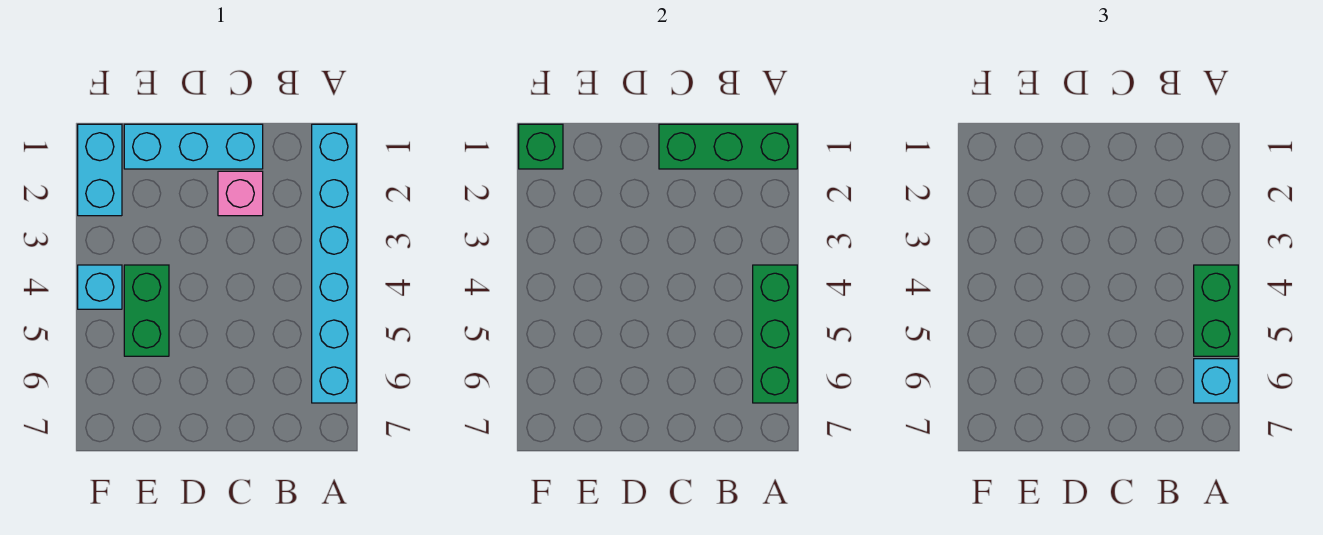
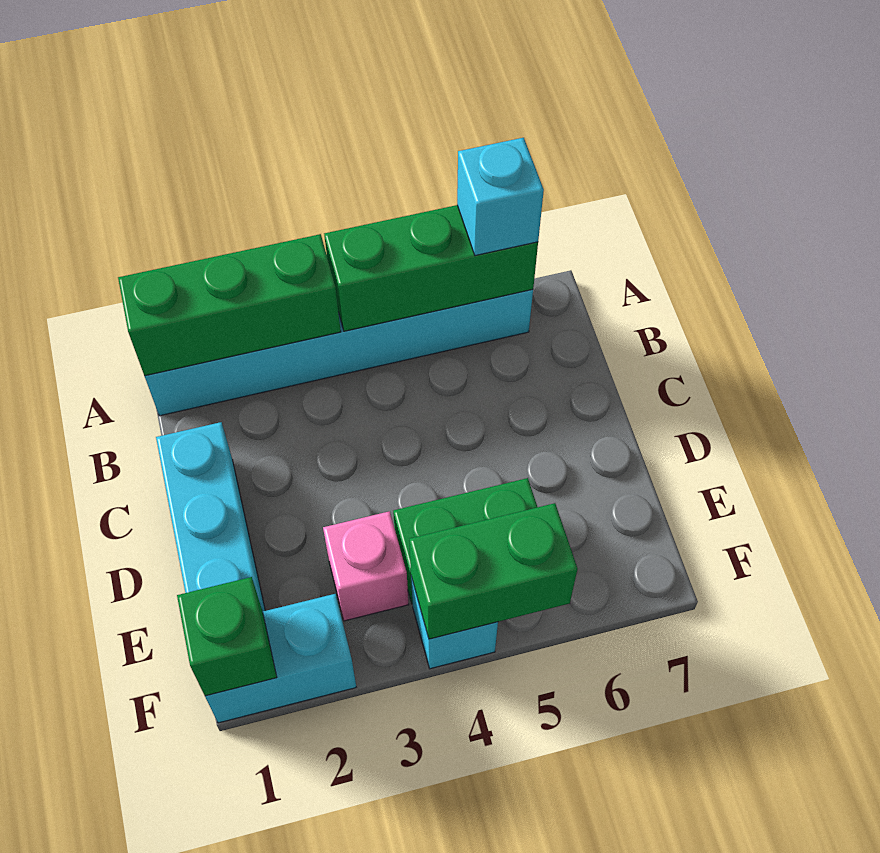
green brick A1:C1 level 2 -> green brick A1:A3 level 2
green brick A4:A5 level 3 -> green brick F4:F5 level 2
pink brick C2 level 1 -> pink brick E3 level 1

